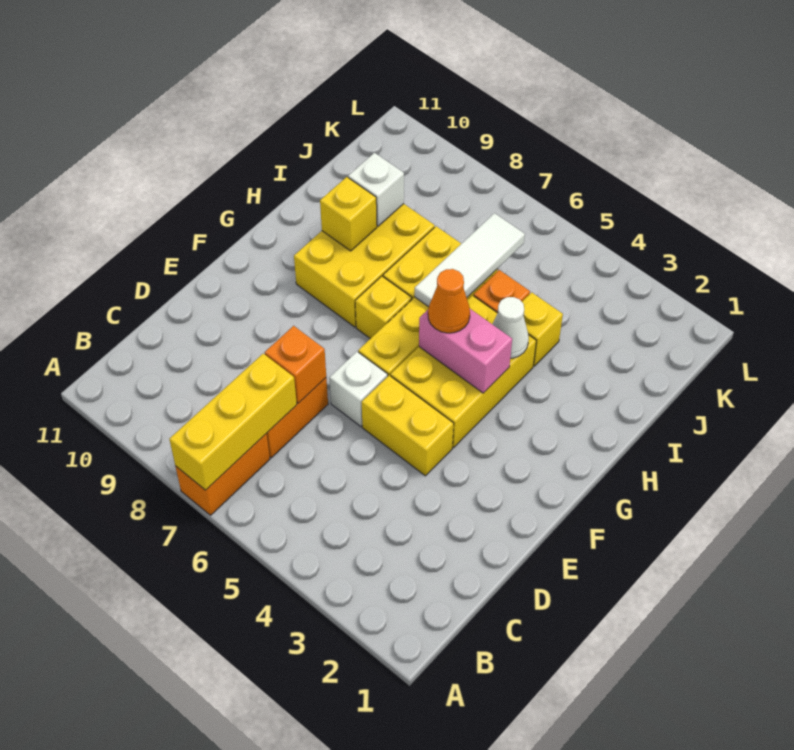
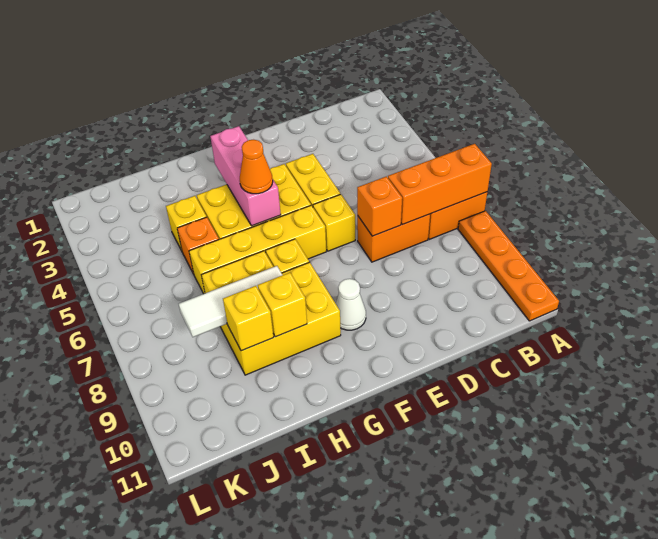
yellow brick A7:C7 level 2 -> orange brick A7:C7 level 2
none -> orange plate A8:A11 level 1
white brick E6 level 1 -> yellow brick E6 level 1
pink brick G4:G5 level 2 -> pink brick G3:G5 level 2
white cone H4 level 2 -> white cone F9 level 1
white tile H6:J6 level 2 -> white tile H8:J8 level 2
white brick I9 level 2 -> yellow brick I9 level 2

